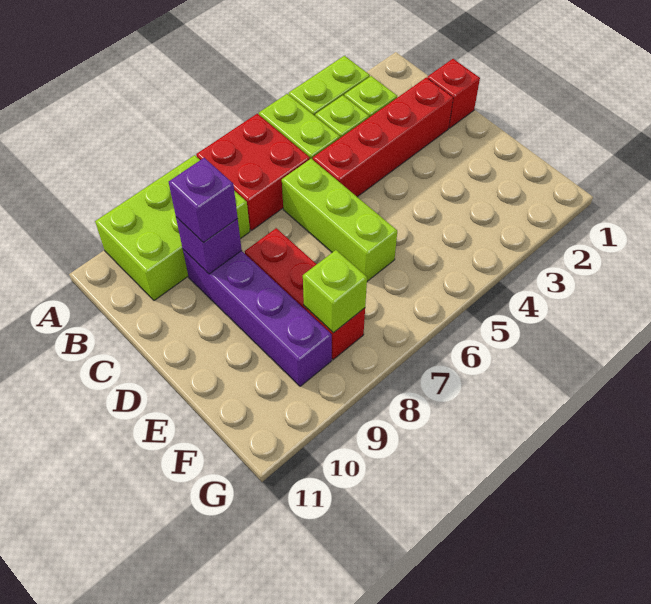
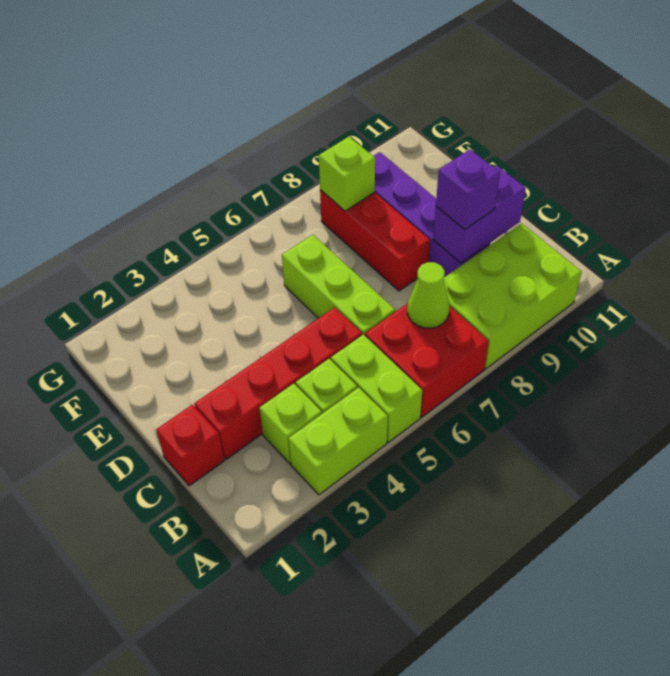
none -> lime cone B7 level 2
purple brick C9 level 2 -> purple brick C9:C10 level 2

